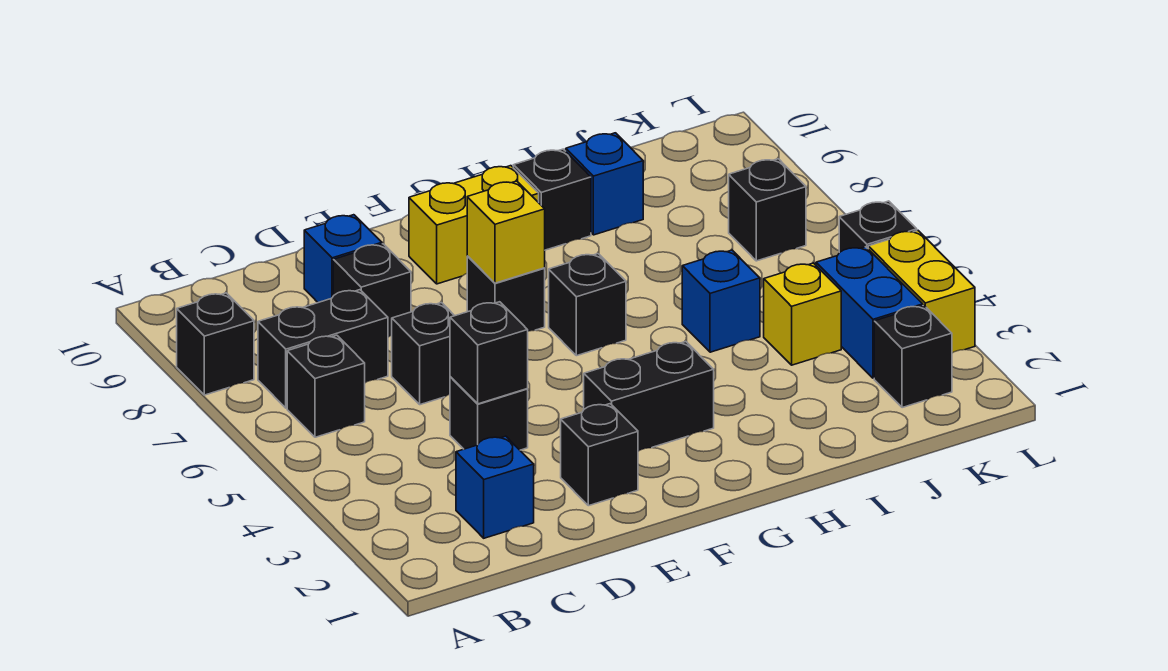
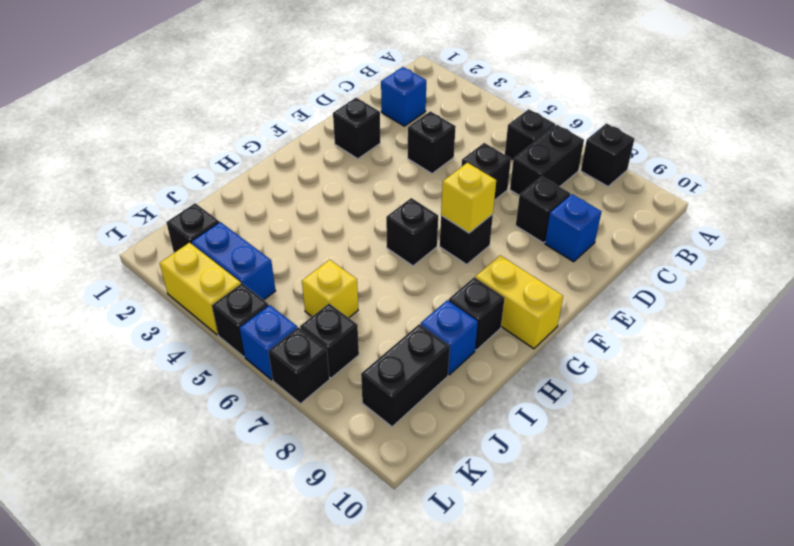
black brick D4 level 2 -> black brick L7 level 1
black brick F3:G3 level 1 -> black brick J9:K9 level 1
yellow brick F9:G9 level 1 -> yellow brick G9:G10 level 1
blue brick I5 level 1 -> blue brick L6 level 1
yellow brick J4 level 1 -> yellow brick J6 level 1

